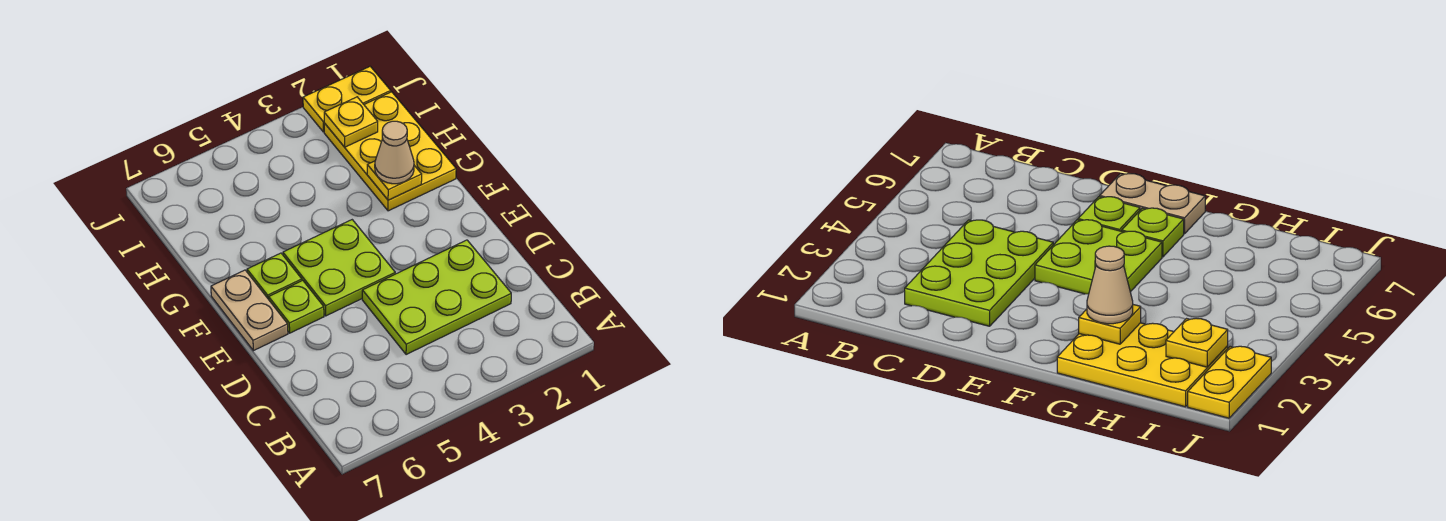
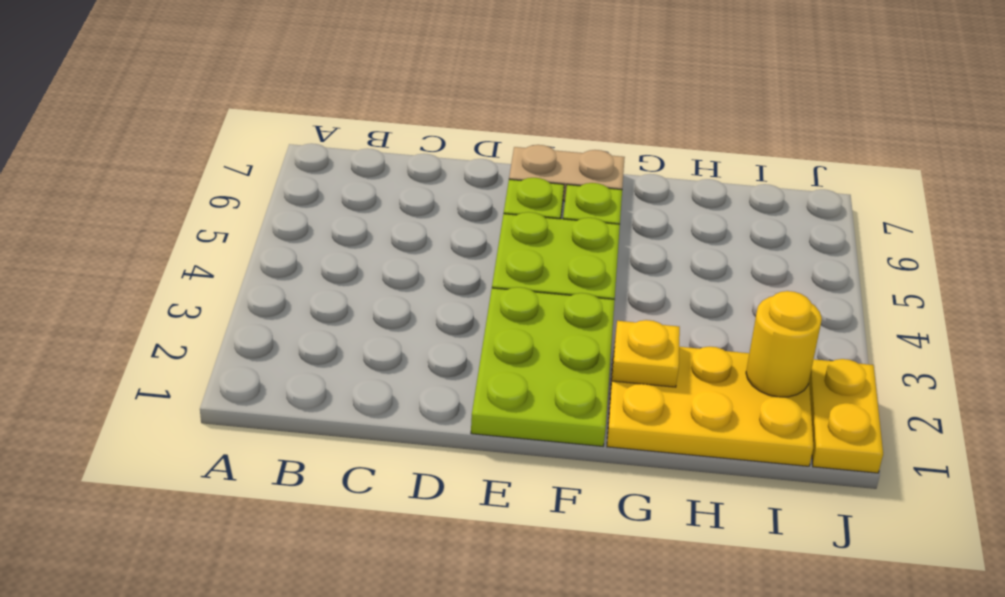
lime plate C2:D4 level 1 -> lime plate E1:F3 level 1
tan cone G2 level 3 -> none
yellow plate I2 level 2 -> yellow round brick I2 level 2

